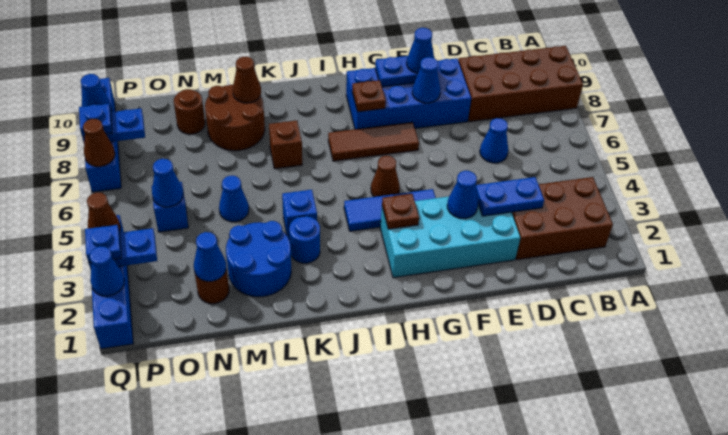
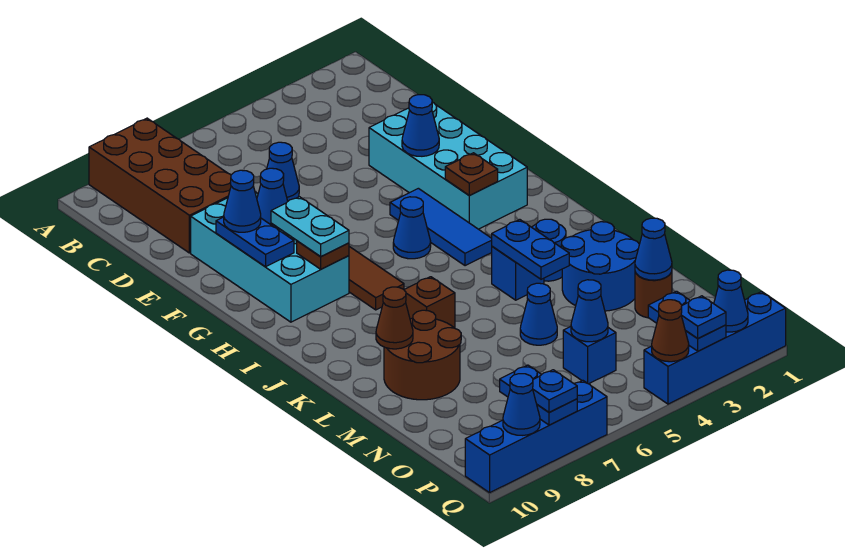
brown brick B2:D3 level 1 -> none
blue plate D3:E3 level 2 -> blue plate K4:L4 level 2
blue brick E8:H9 level 1 -> cyan brick E8:H9 level 1
none -> cyan plate G8:H8 level 3
brown cone H5 level 1 -> blue cone H5 level 1
brown round brick N9 level 1 -> none
brown cone Q7 level 2 -> none

